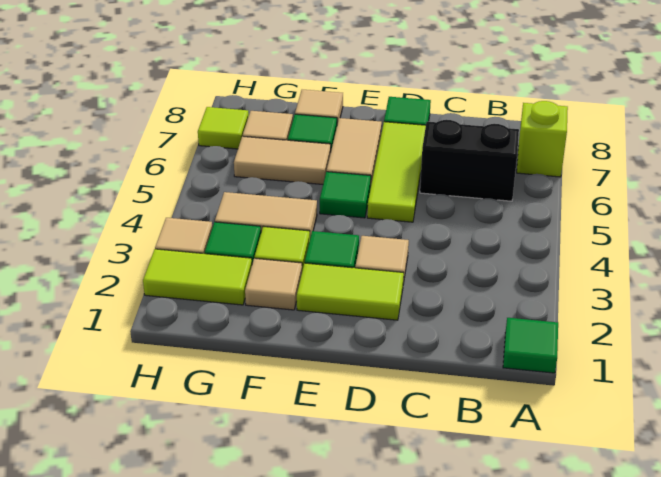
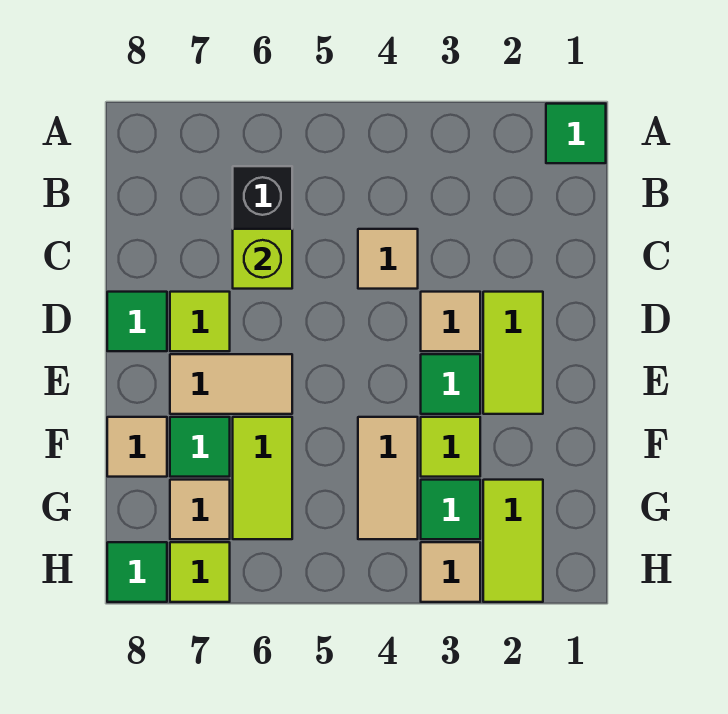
lime brick A7 level 1 -> lime brick C6 level 2
lime tile D5:D7 level 1 -> lime tile D7 level 1
green tile E5 level 1 -> green tile H8 level 1
tan tile F2 level 1 -> tan tile C4 level 1
tan tile F6:G6 level 1 -> lime tile F6:G6 level 1

